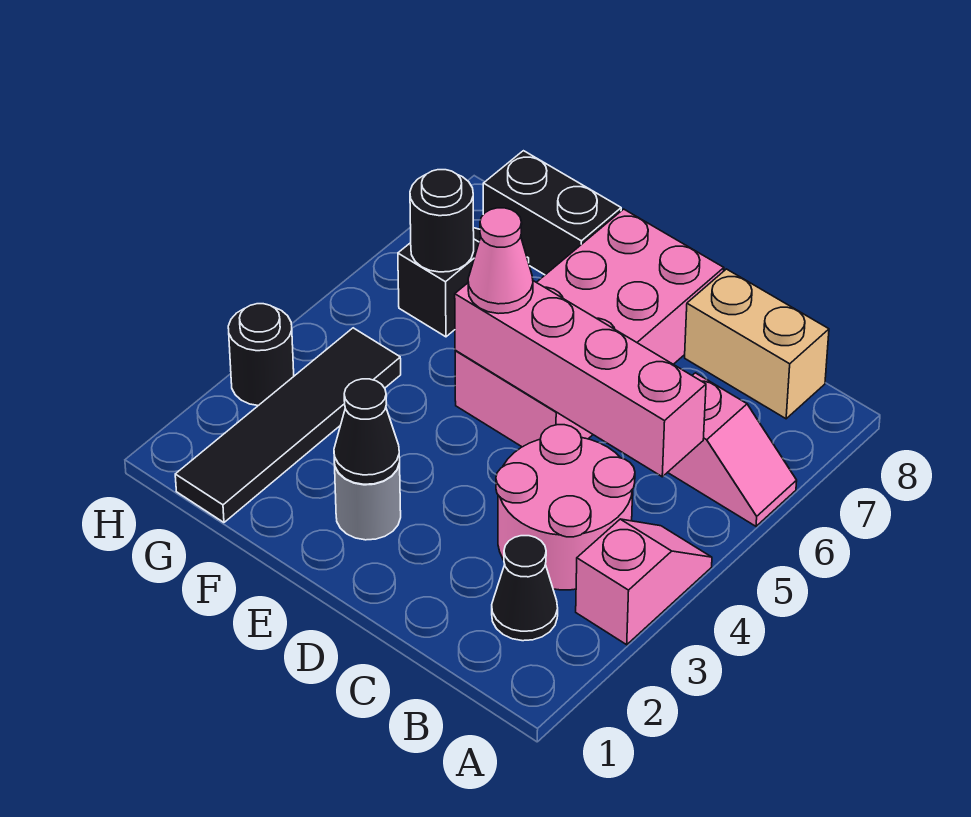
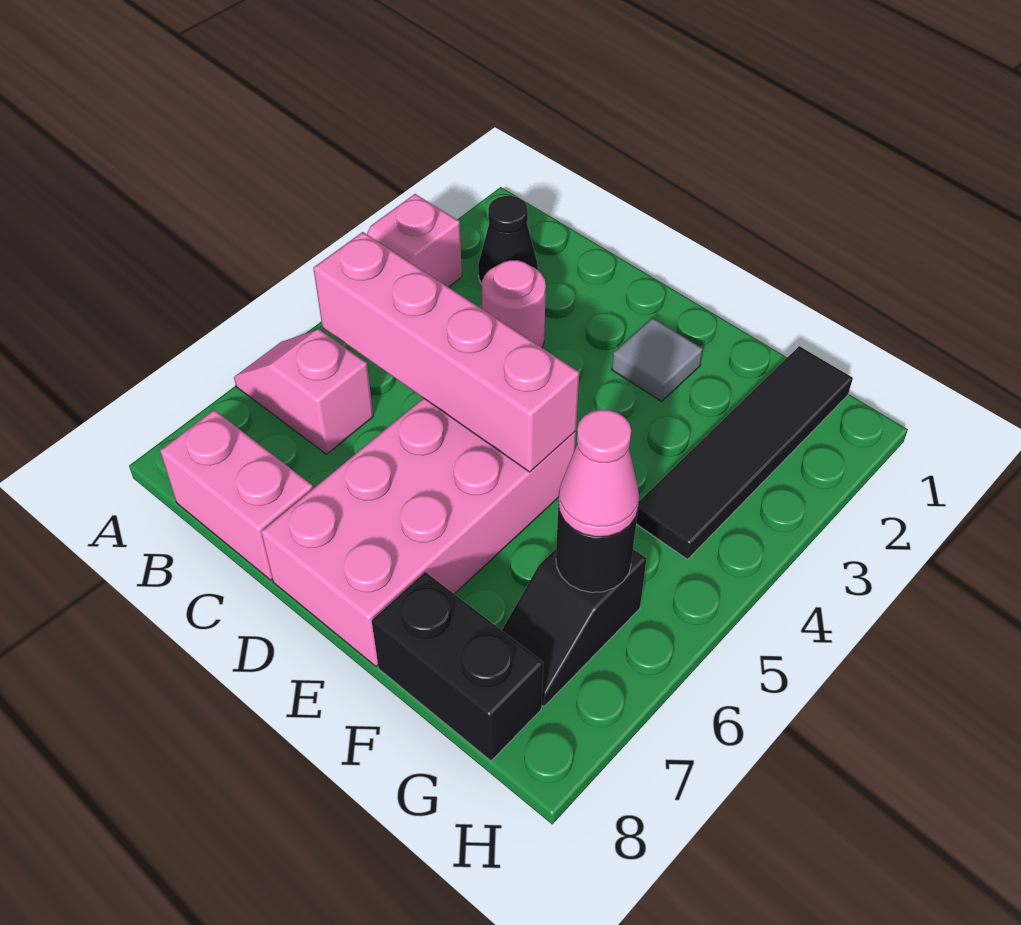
pink round brick B3:C4 level 1 -> pink round brick C3 level 1
tan brick B8:C8 level 1 -> pink brick B8:C8 level 1
grey round brick E2 level 1 -> grey tile E2 level 1
black cone E2 level 2 -> none
pink cone E5 level 3 -> pink cone G6 level 3
black round brick H3 level 1 -> none

